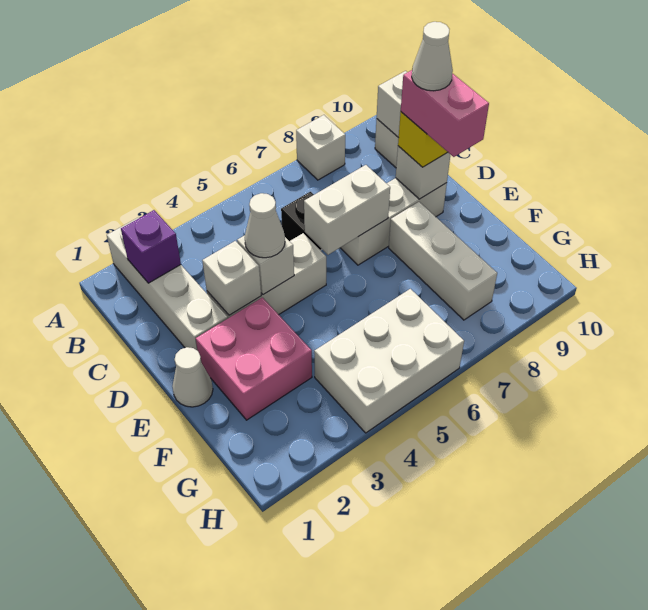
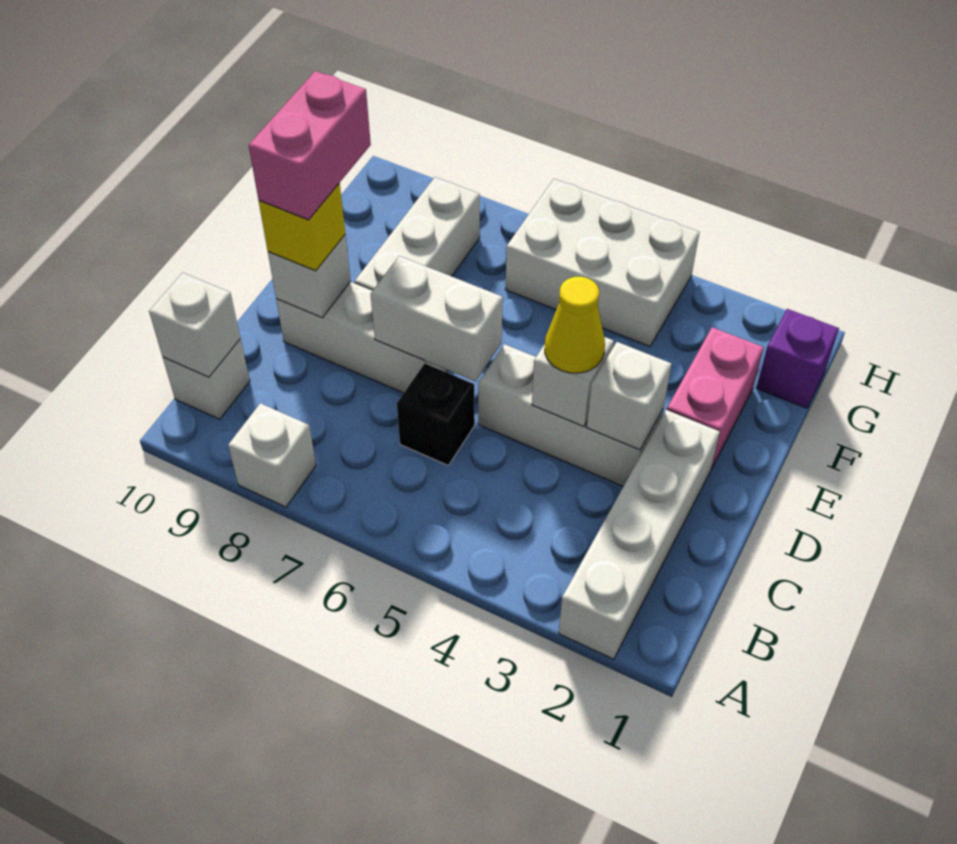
purple brick B2 level 2 -> purple brick G1 level 1
white cone D4 level 3 -> yellow cone D4 level 3
white cone D9 level 5 -> none
white cone E1 level 1 -> none
pink brick E2:F3 level 1 -> pink brick E2:F2 level 1

